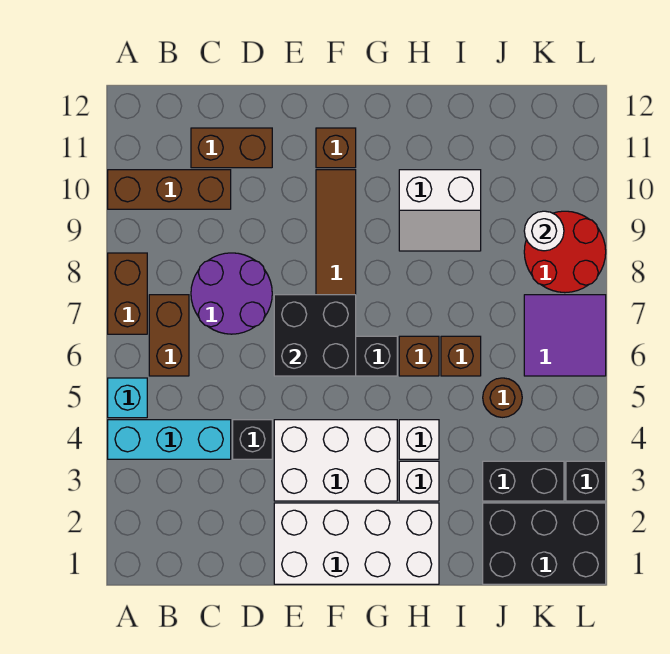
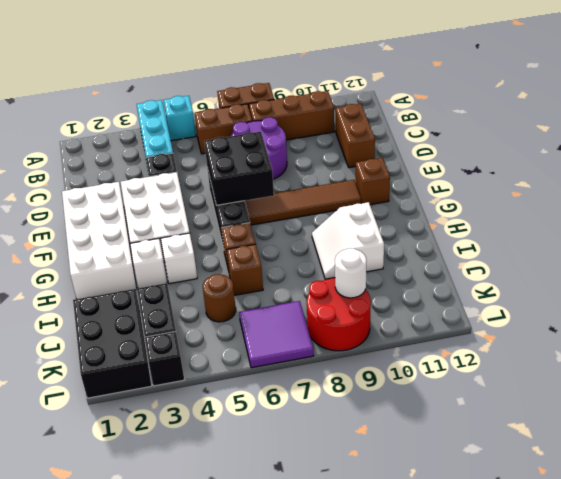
brown brick A10:C10 level 1 -> brown brick B8:B10 level 1

